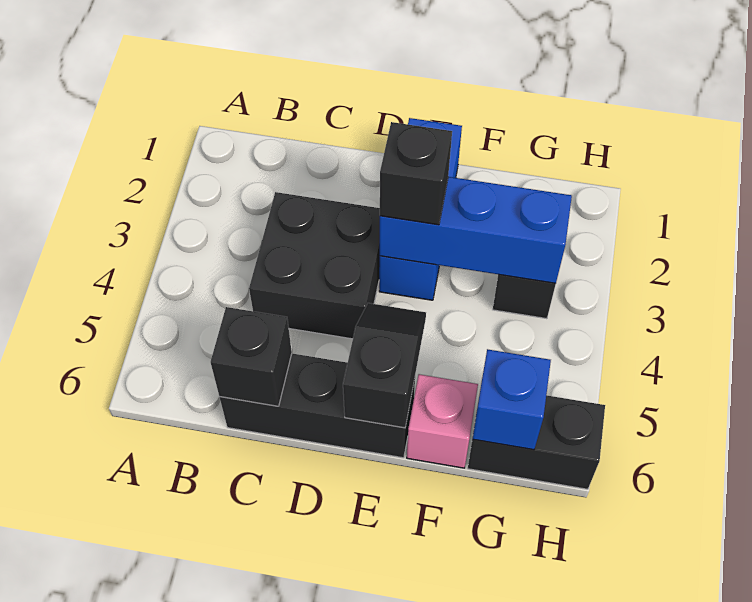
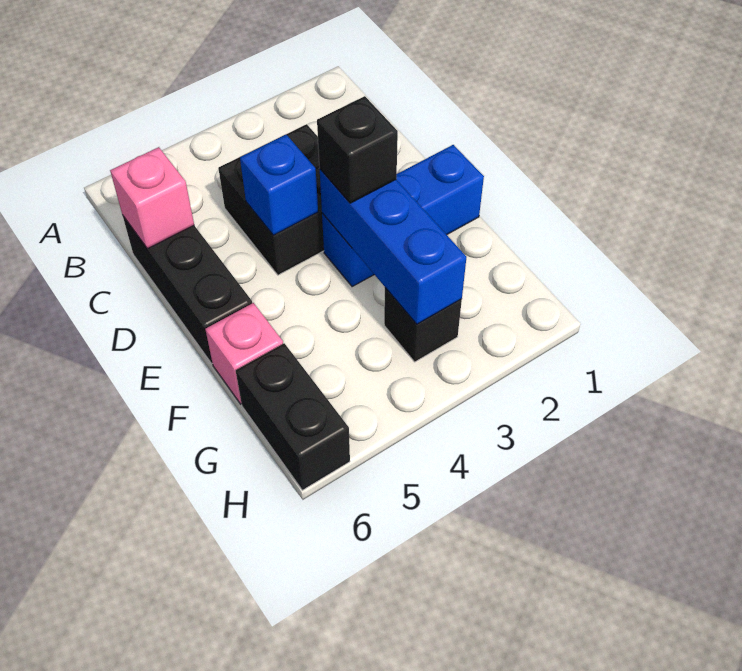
black brick C6 level 2 -> pink brick C6 level 2
black slope E5:E6 level 2 top 6 -> none
blue brick G6 level 2 -> blue brick D4 level 2

